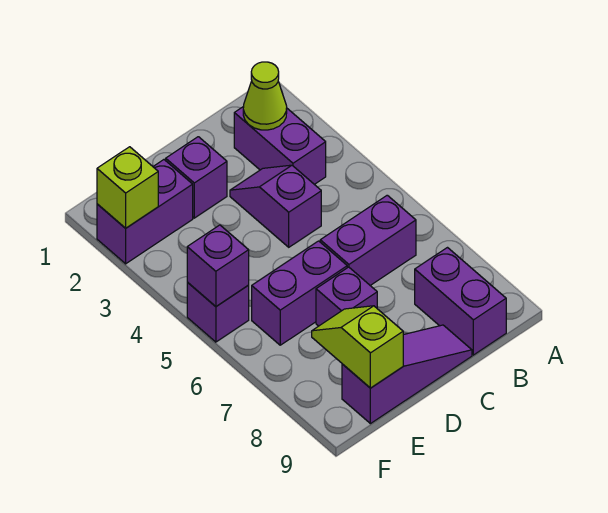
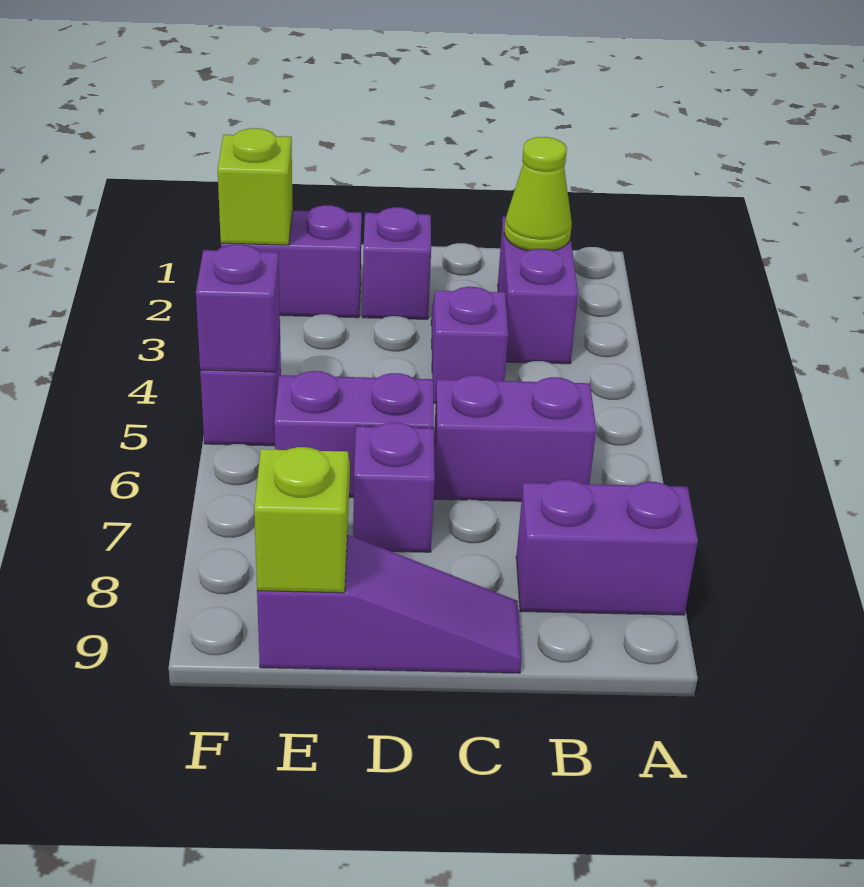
purple brick B8:B9 level 1 -> purple brick A8:B8 level 1

